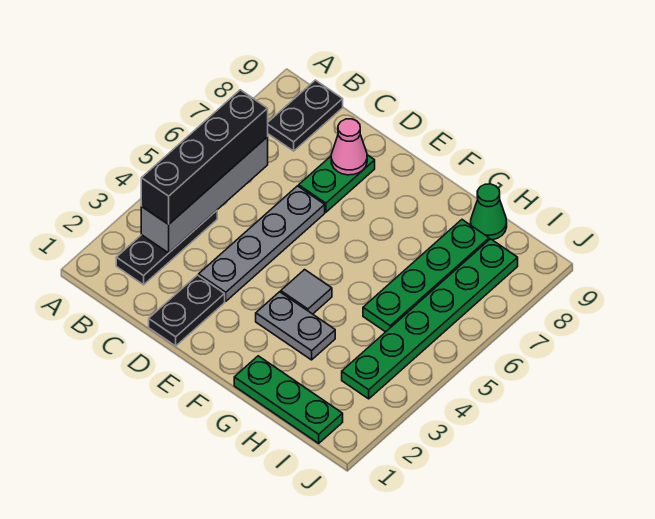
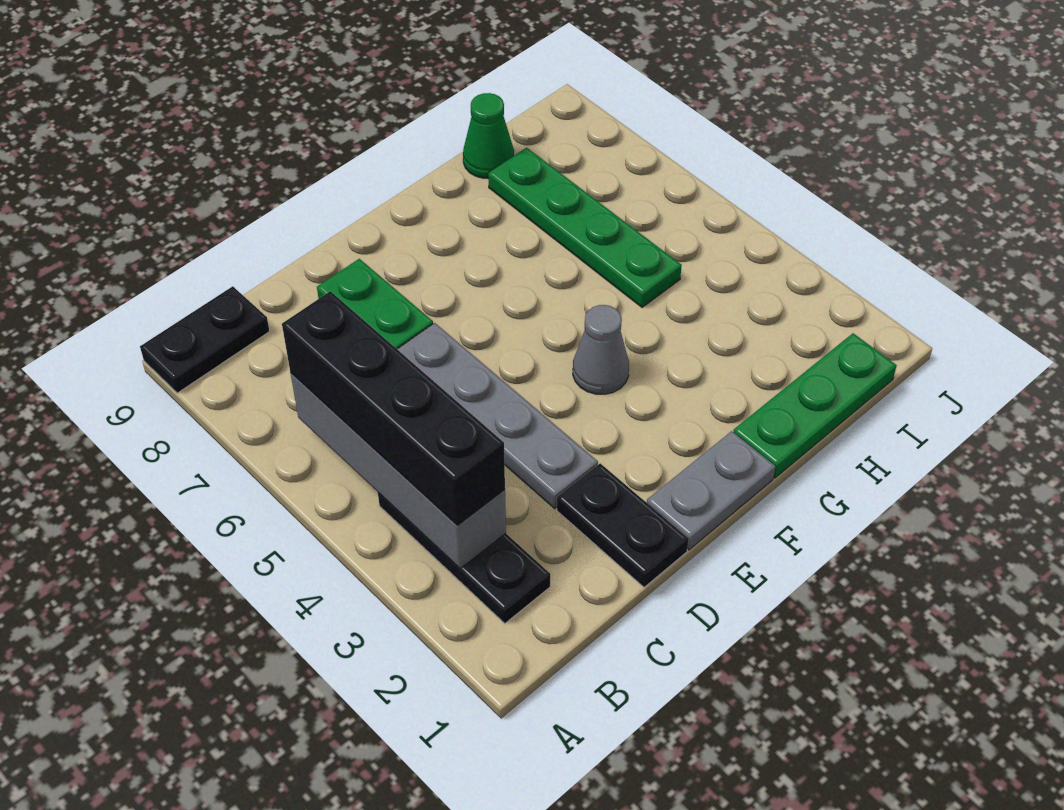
black plate B8:B9 level 1 -> black plate A9:B9 level 1
pink cone D8 level 2 -> none
grey plate F3:G3 level 1 -> grey plate E1:F1 level 1
grey tile F4 level 1 -> grey cone F4 level 1
green plate I3:I8 level 1 -> none

